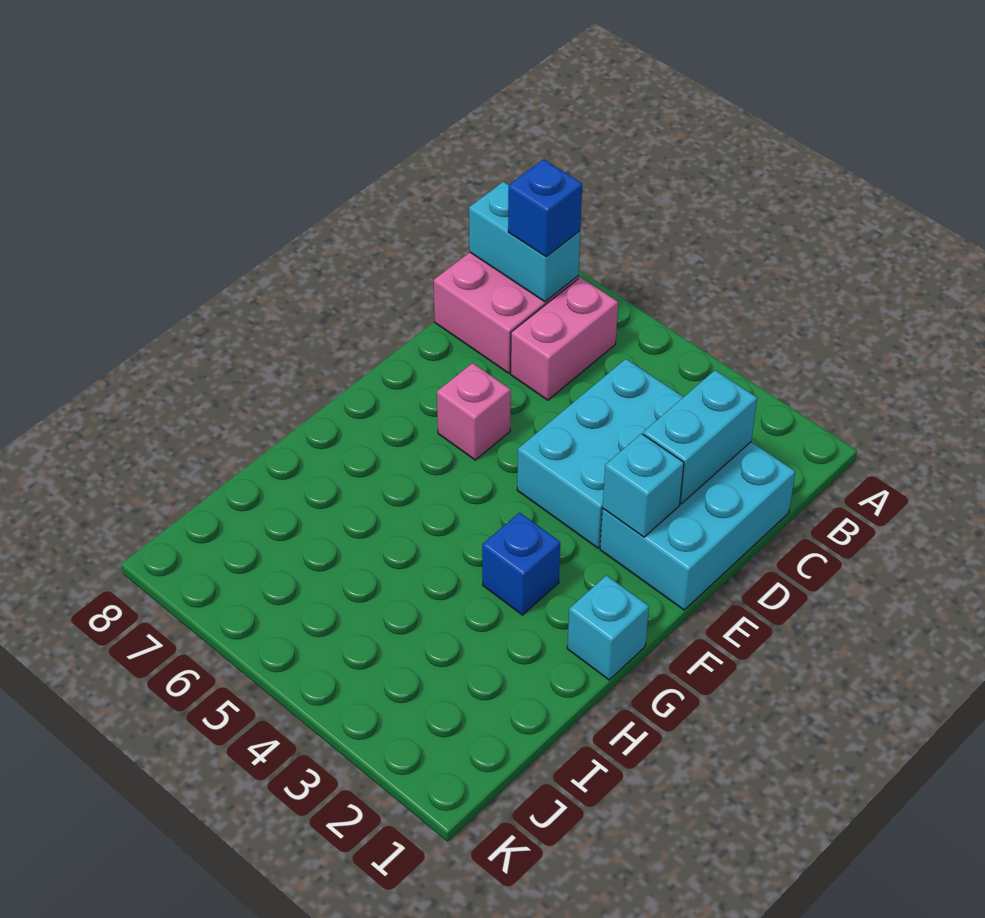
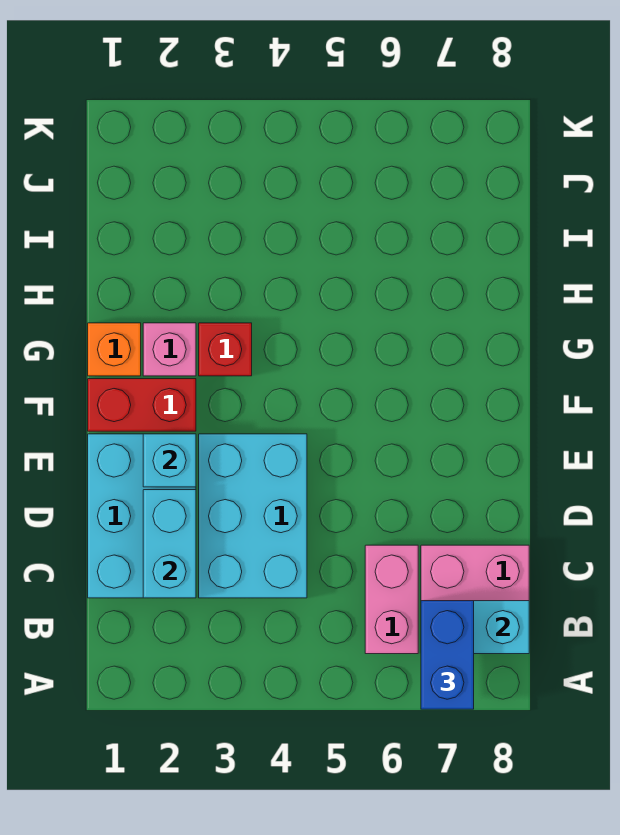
blue brick B7 level 3 -> blue brick A7:B7 level 3
pink brick E6 level 1 -> pink brick G2 level 1
none -> red brick F1:F2 level 1
cyan brick G1 level 1 -> orange brick G1 level 1
blue brick G3 level 1 -> red brick G3 level 1

